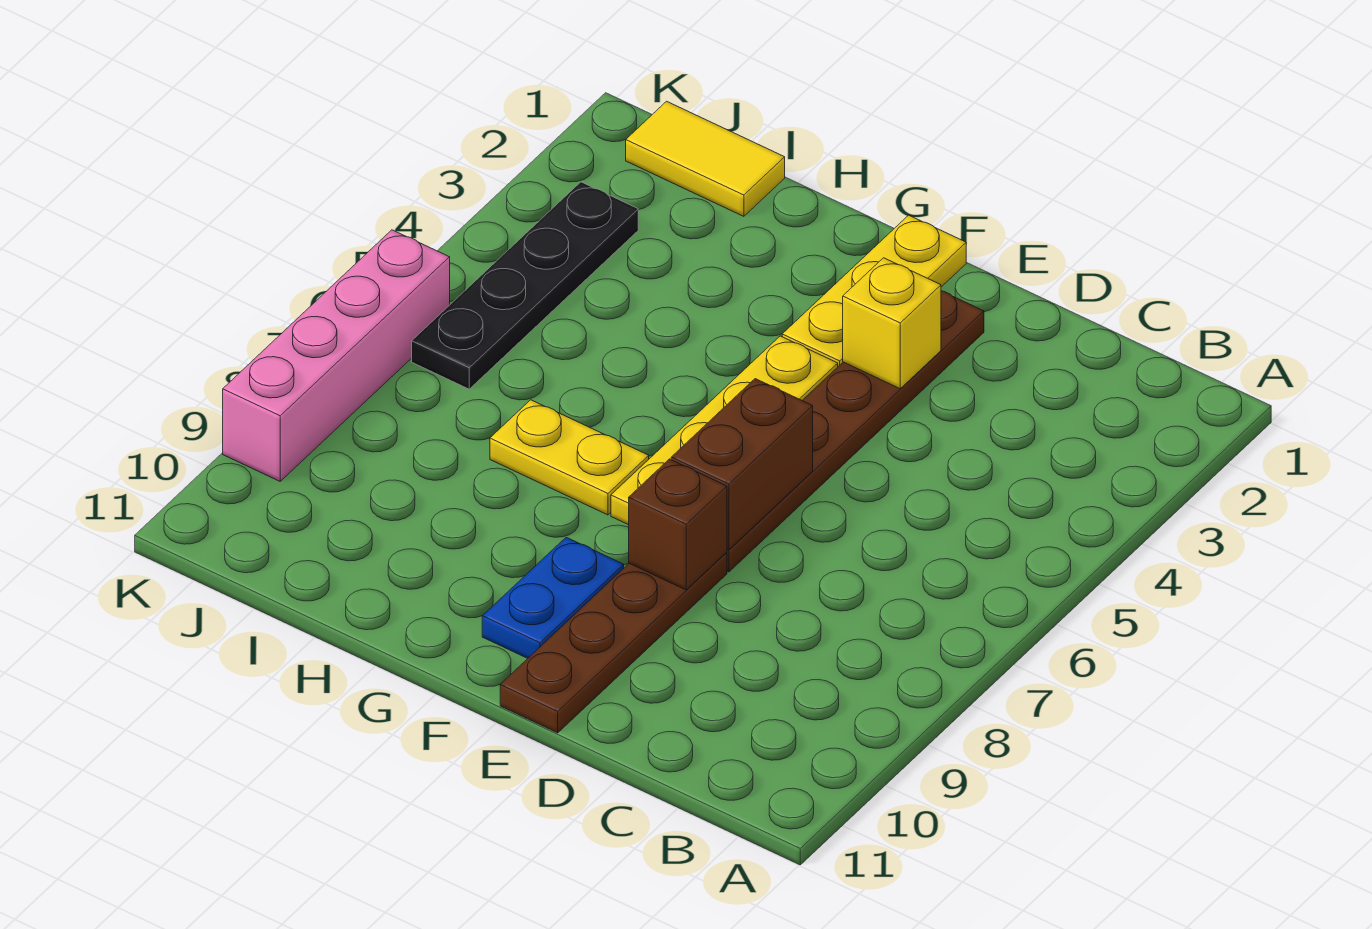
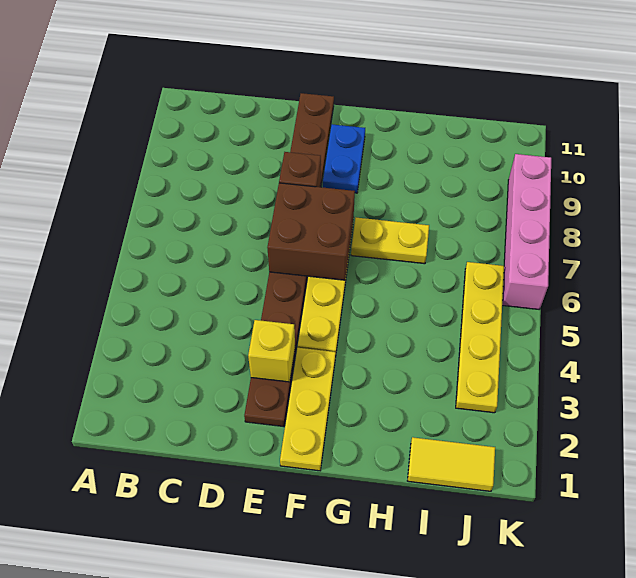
brown brick E6:E7 level 2 -> brown brick E6:F7 level 2
black plate J3:J6 level 1 -> yellow plate J3:J6 level 1

